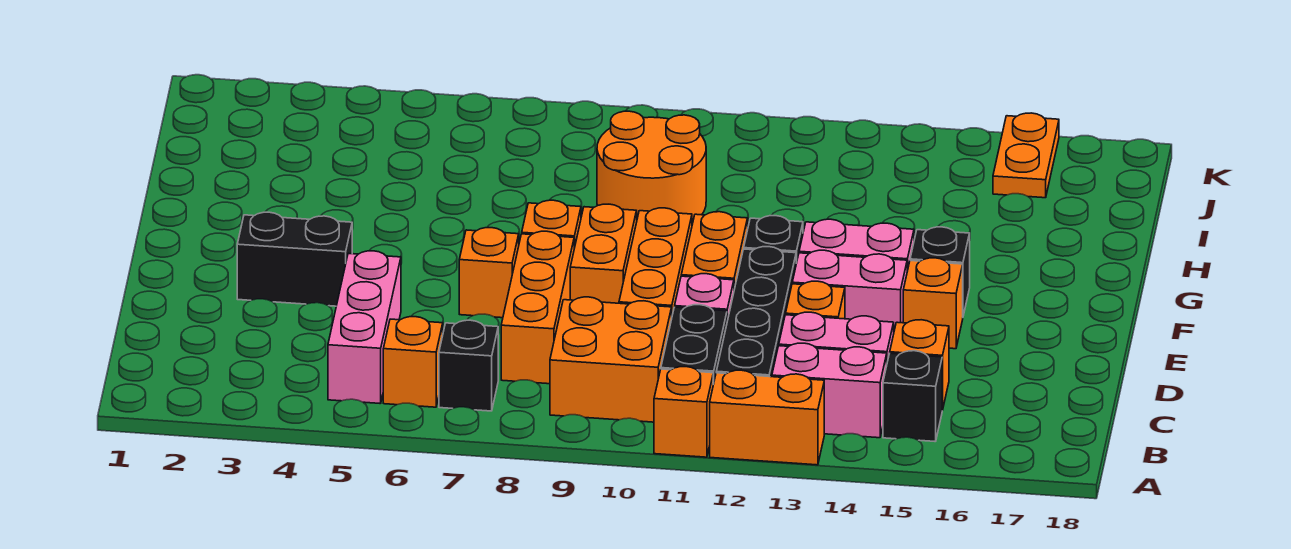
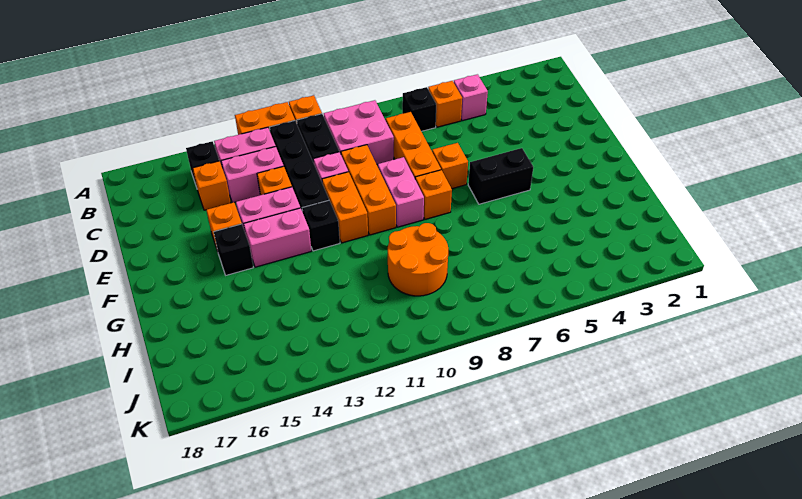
pink brick B5:D5 level 1 -> pink brick B5 level 1
orange brick B9:C10 level 1 -> pink brick B9:C10 level 1
black brick E3:E4 level 1 -> black brick F5:F6 level 1
orange brick E9:F9 level 1 -> pink brick E9:F9 level 1
orange plate J16:K16 level 1 -> none

